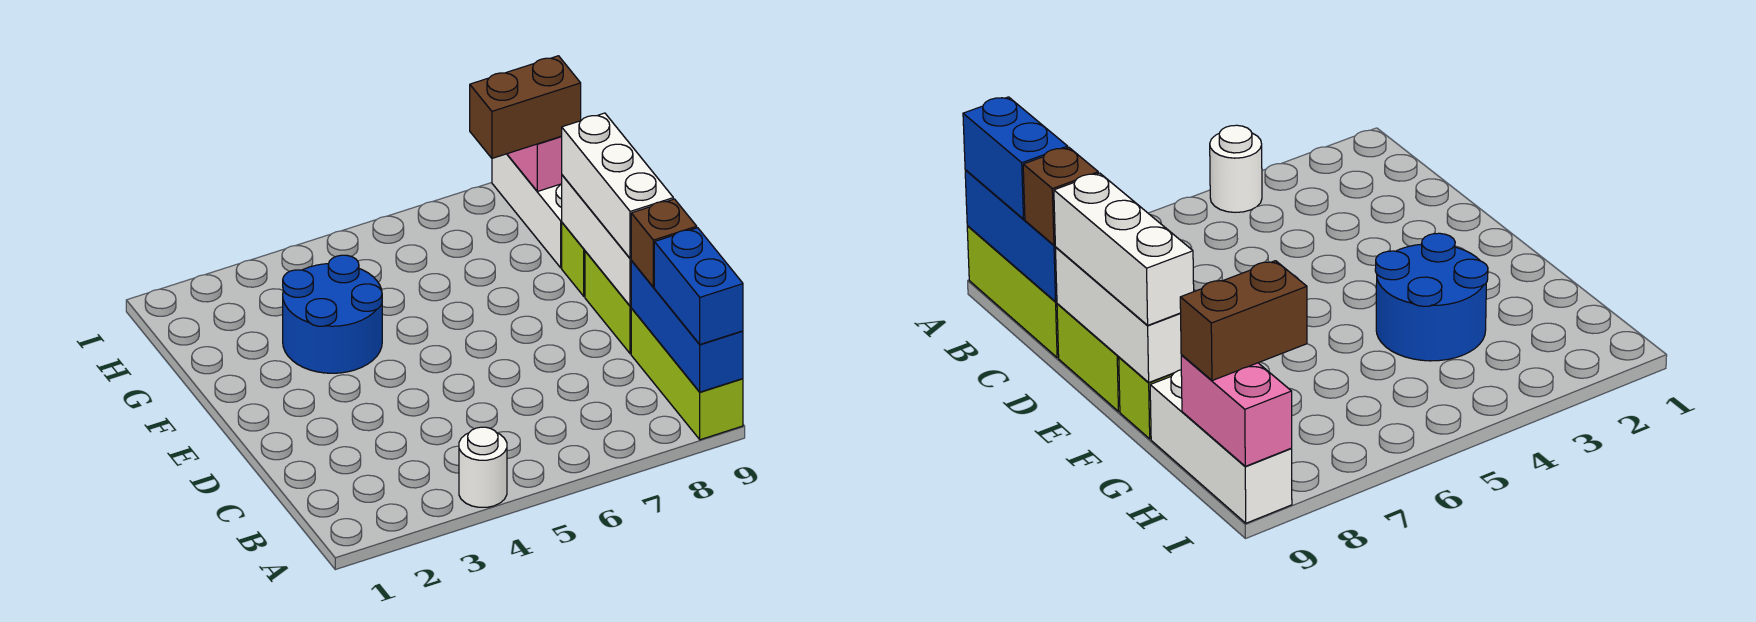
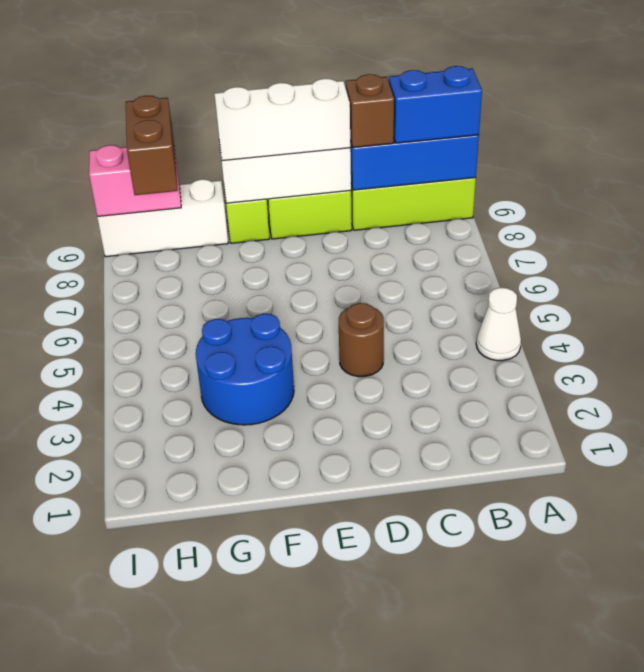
white round brick A4 level 1 -> white cone A4 level 1
none -> brown round brick D4 level 1

